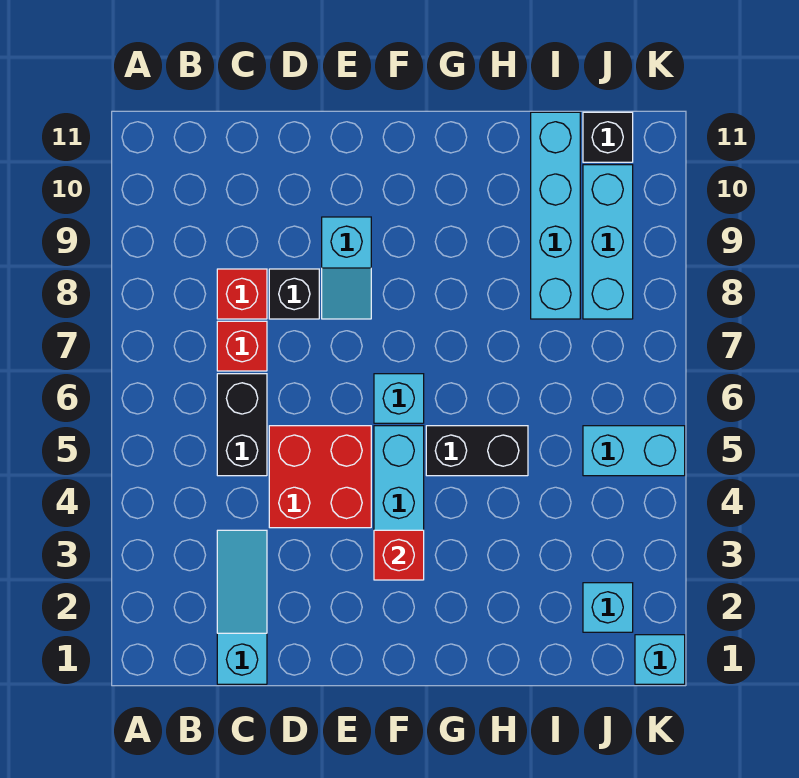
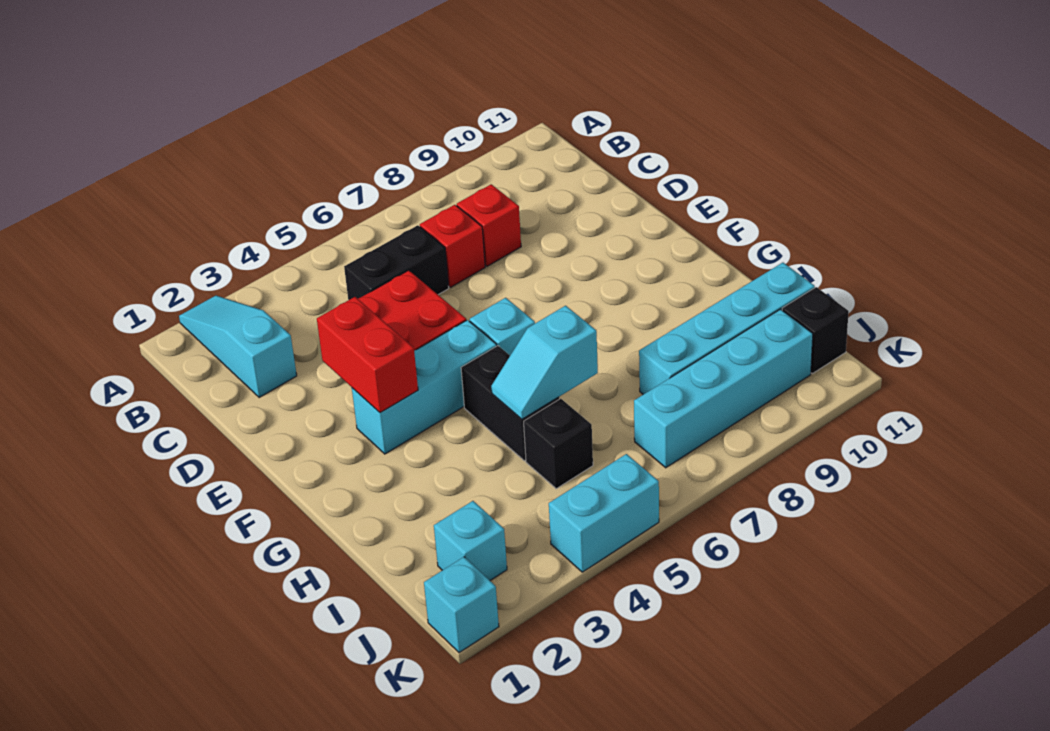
cyan slope C1:C3 level 1 top 1 -> cyan slope A2:C2 level 1 top C
black brick D8 level 1 -> black brick I5 level 1
cyan slope E8:E9 level 1 top 9 -> cyan slope H5:H6 level 2 top 6
red brick F3 level 2 -> red brick E3:F3 level 2
cyan brick J5:K5 level 1 -> cyan brick K4:K5 level 1
cyan brick J8:J10 level 1 -> cyan brick J7:J10 level 1

